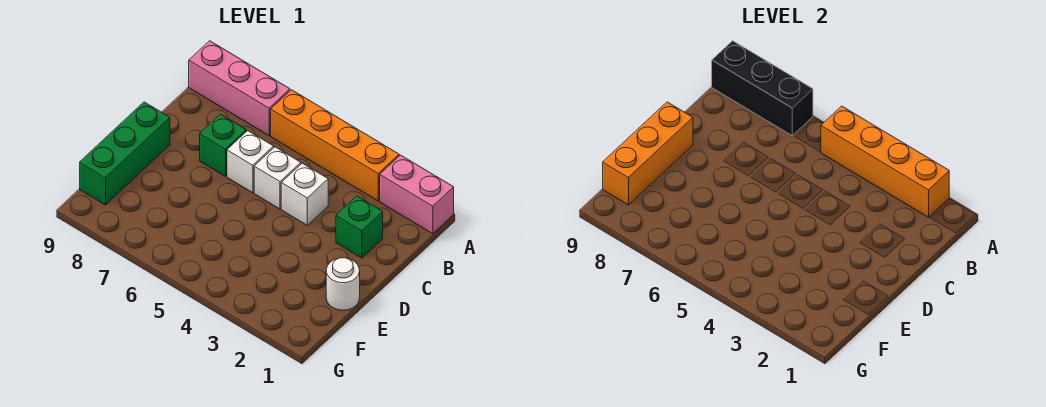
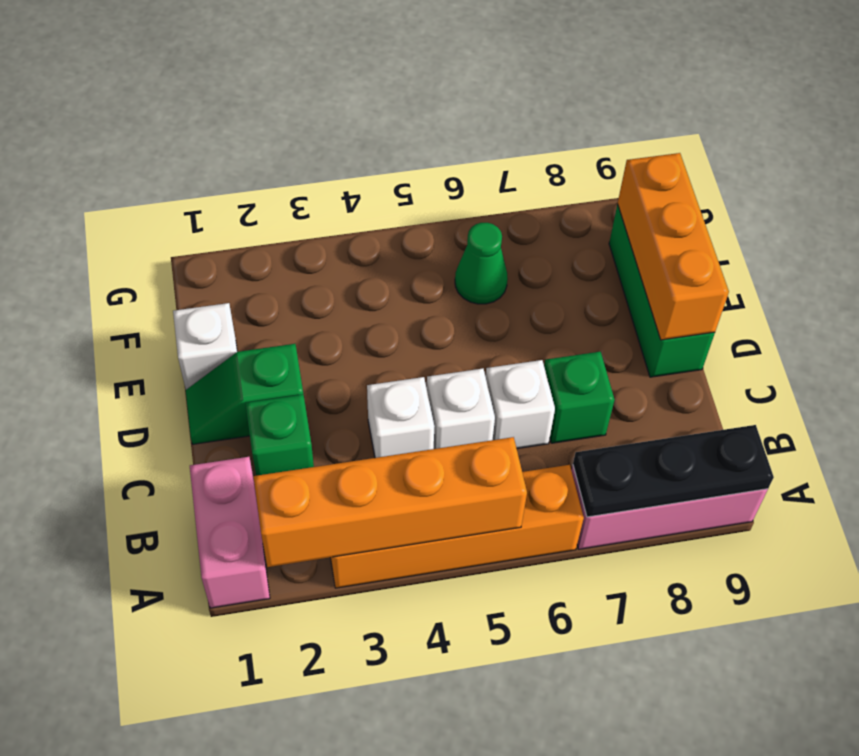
pink brick A1:A2 level 1 -> pink brick A1:B1 level 1
black brick A7:A9 level 2 -> black plate A7:A9 level 2
none -> green slope D1:D2 level 1 top 2
white round brick E1 level 1 -> white brick E1 level 1
none -> green cone F6 level 1

